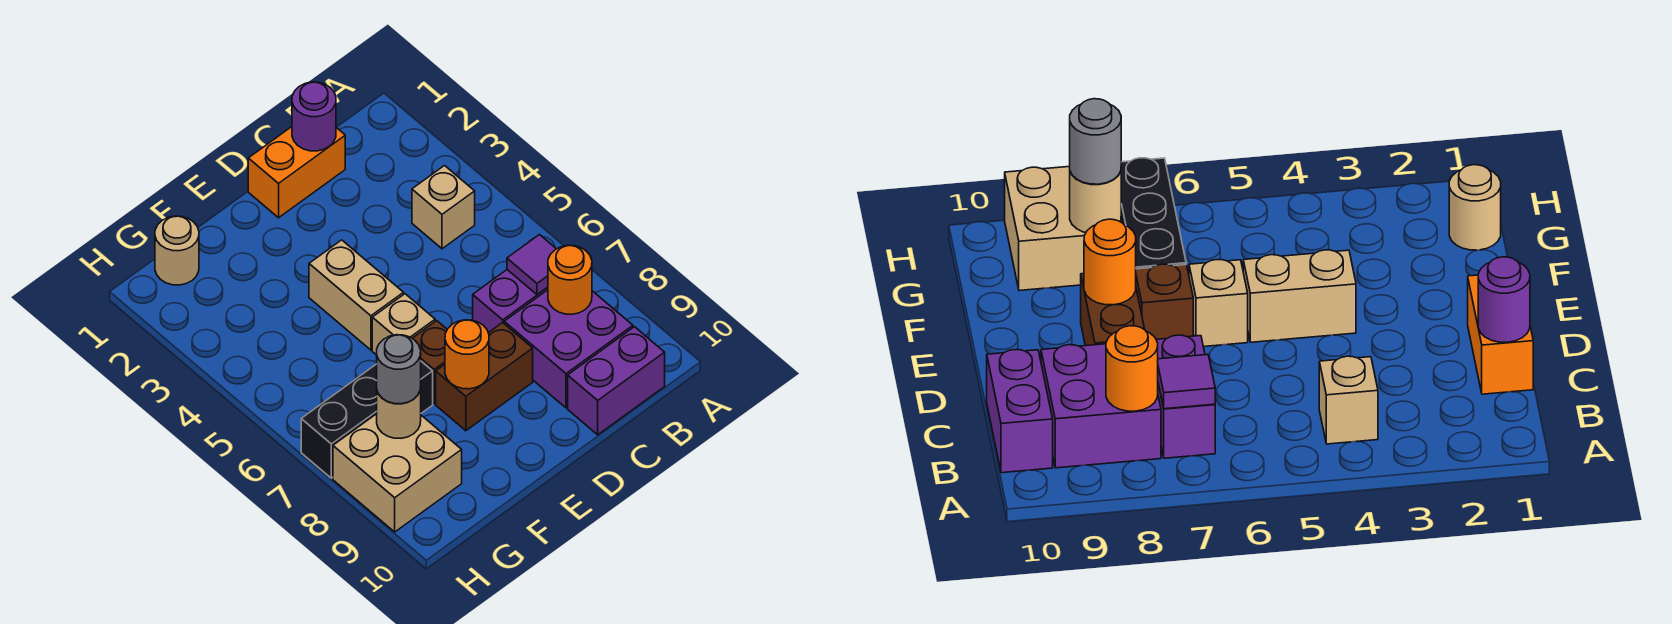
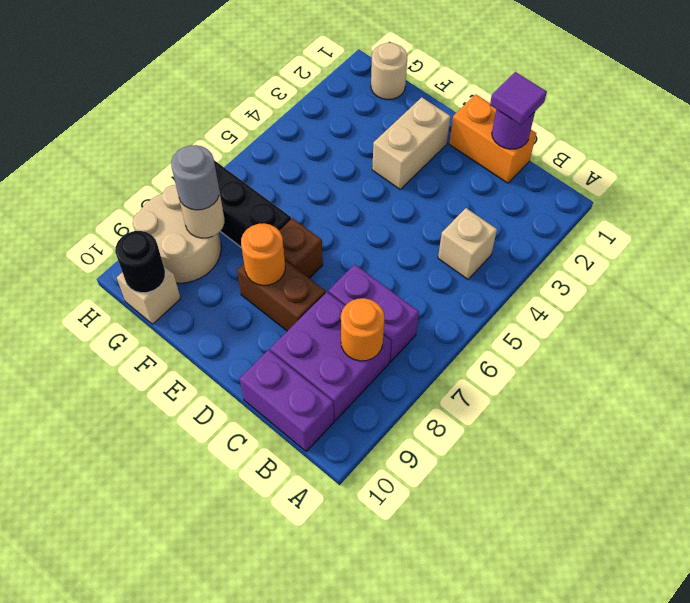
purple tile B7 level 2 -> purple tile C1 level 3
tan brick E4:E5 level 1 -> tan brick E2:E3 level 1
tan brick E6 level 1 -> tan brick G10 level 1
tan brick G8:H9 level 1 -> tan round brick G8:H9 level 1
none -> black round brick G10 level 2

